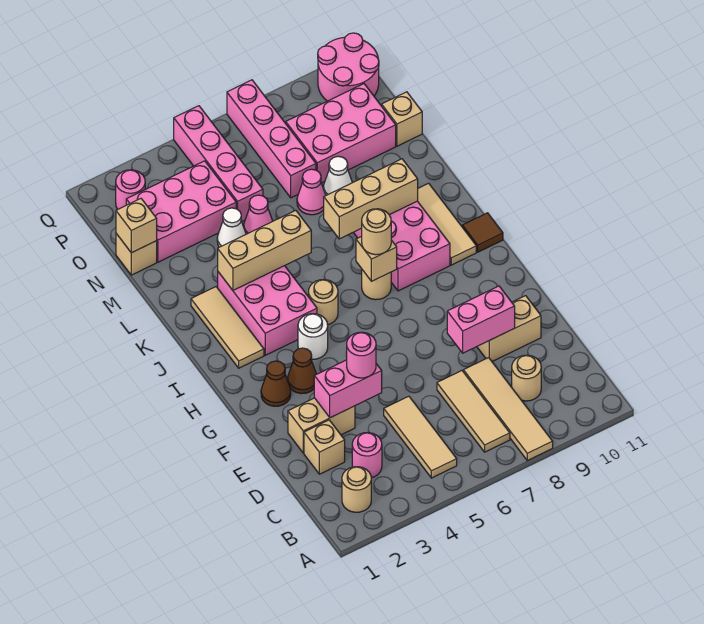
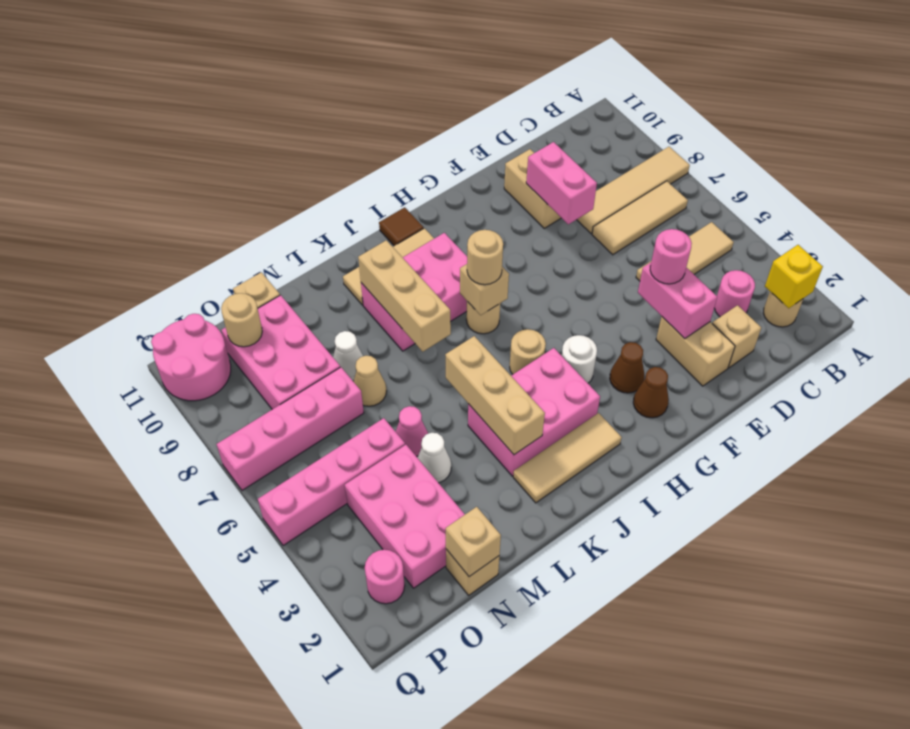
none -> yellow brick B2 level 2
tan round brick C9 level 1 -> tan round brick O10 level 2
pink cone M7 level 1 -> tan cone M7 level 1

